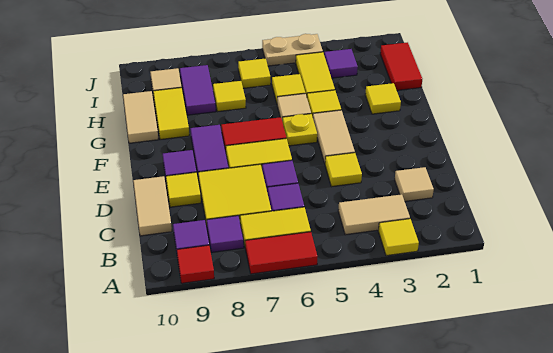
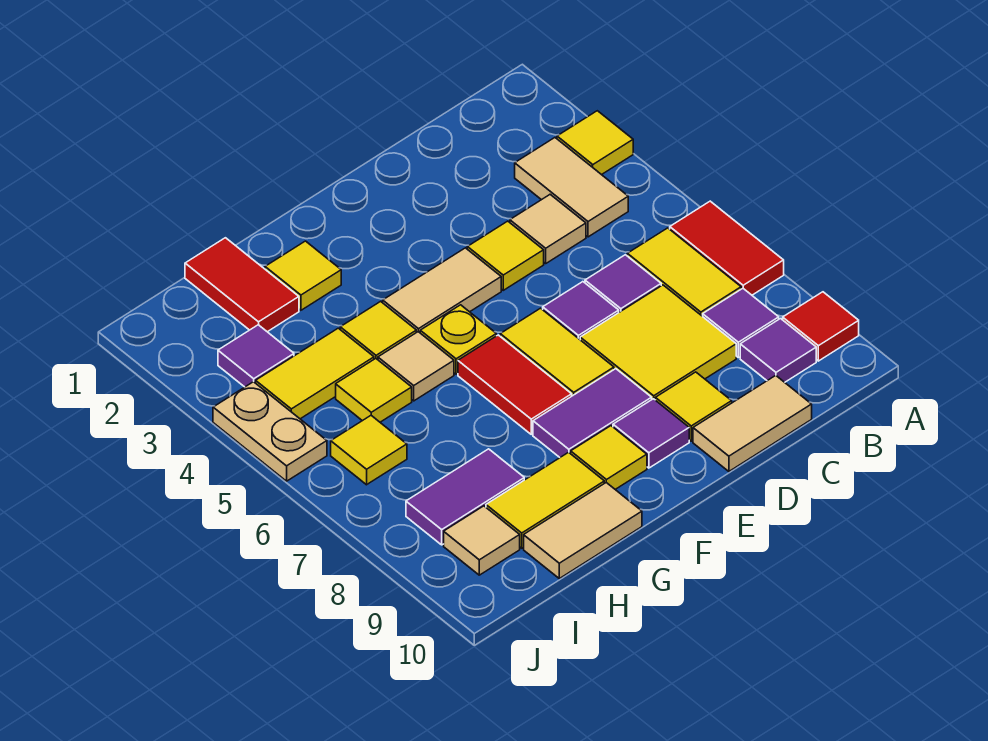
tan tile C2 level 1 -> tan tile C4 level 1
red tile H1:I1 level 1 -> red tile H1:H2 level 1
yellow tile H7 level 1 -> yellow tile F9 level 1

